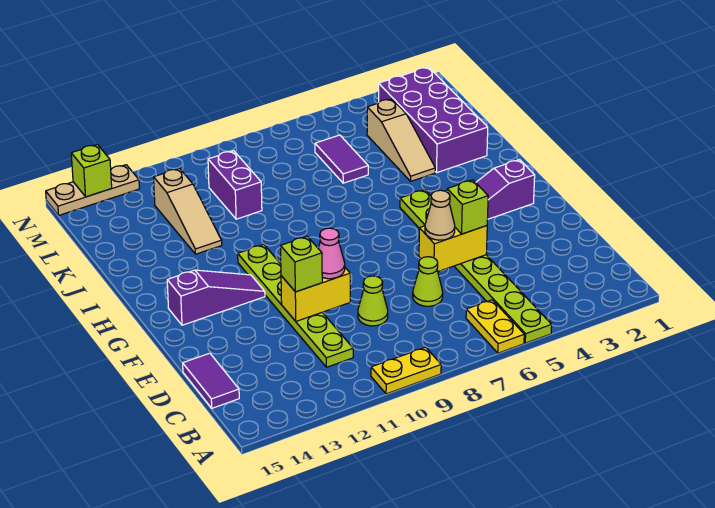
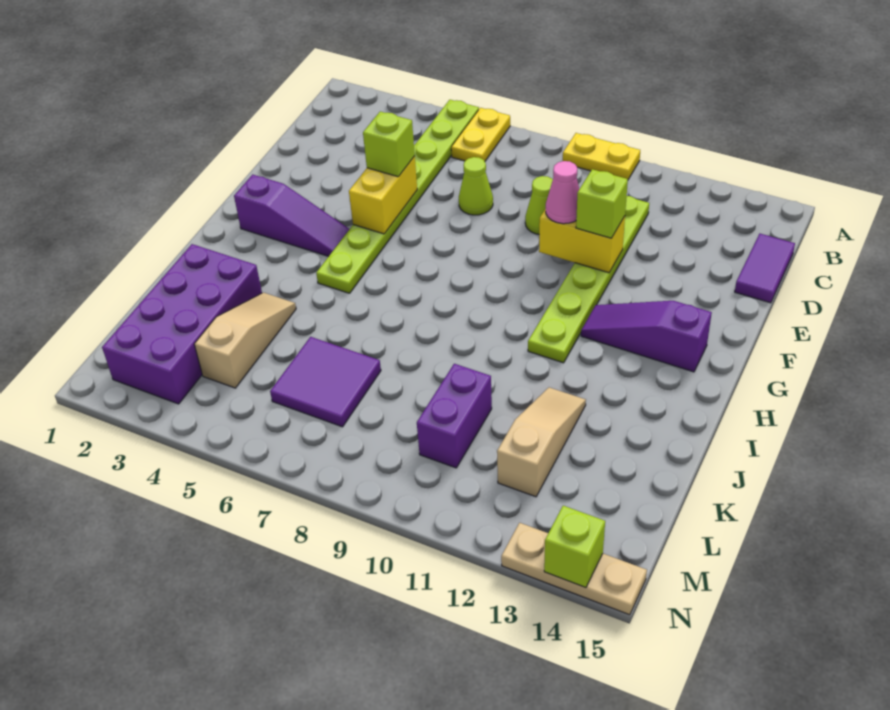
yellow brick E5:E6 level 2 -> yellow brick E5:F5 level 2
tan cone E6 level 3 -> none
purple tile K6:L6 level 1 -> purple tile K6:L7 level 1

